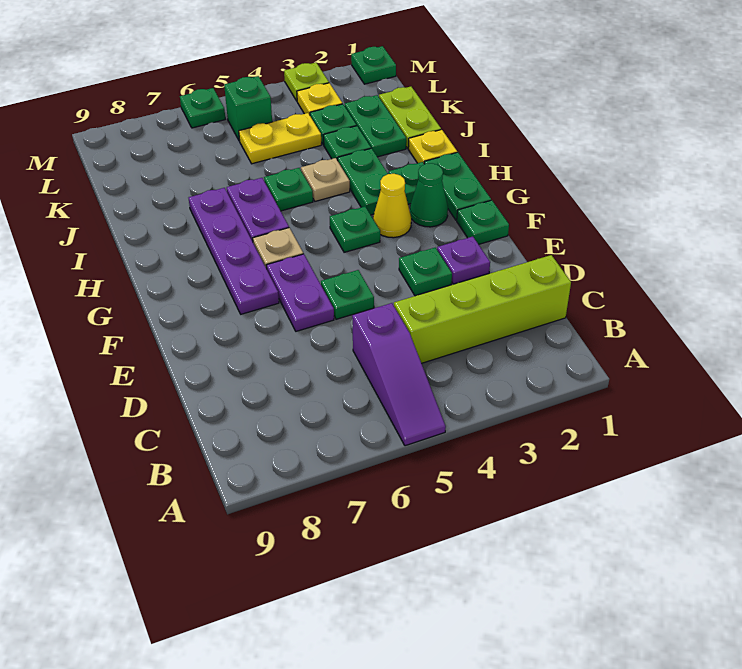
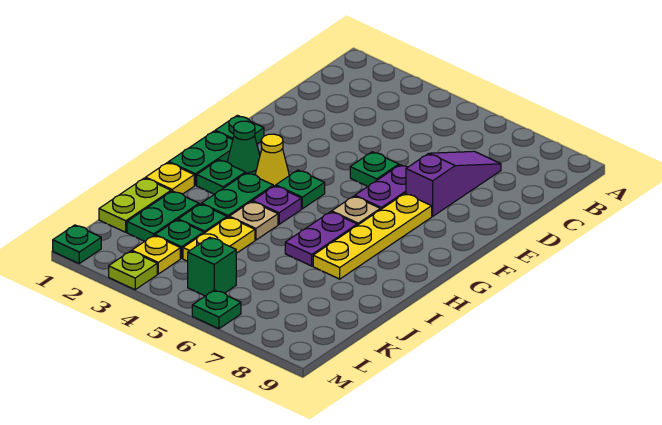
purple slope A5:C5 level 1 top C -> purple slope C7:E7 level 1 top E
lime brick C1:C4 level 1 -> none
purple plate E2 level 1 -> purple plate H4 level 1
green plate E3 level 1 -> none
purple plate F7:I7 level 1 -> yellow plate F7:I7 level 1
green plate I5 level 1 -> none
yellow plate K4:K5 level 1 -> yellow plate J4:K4 level 1

